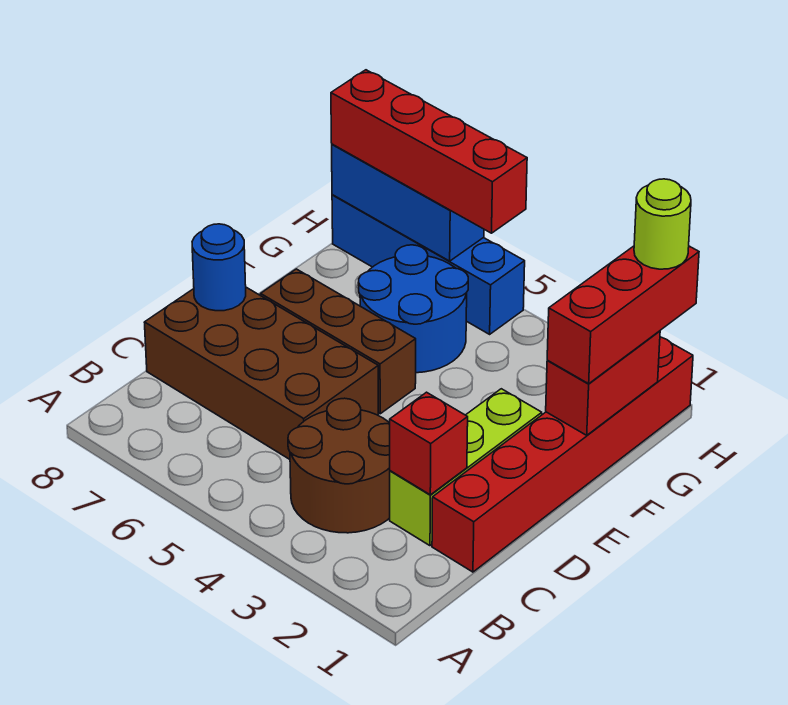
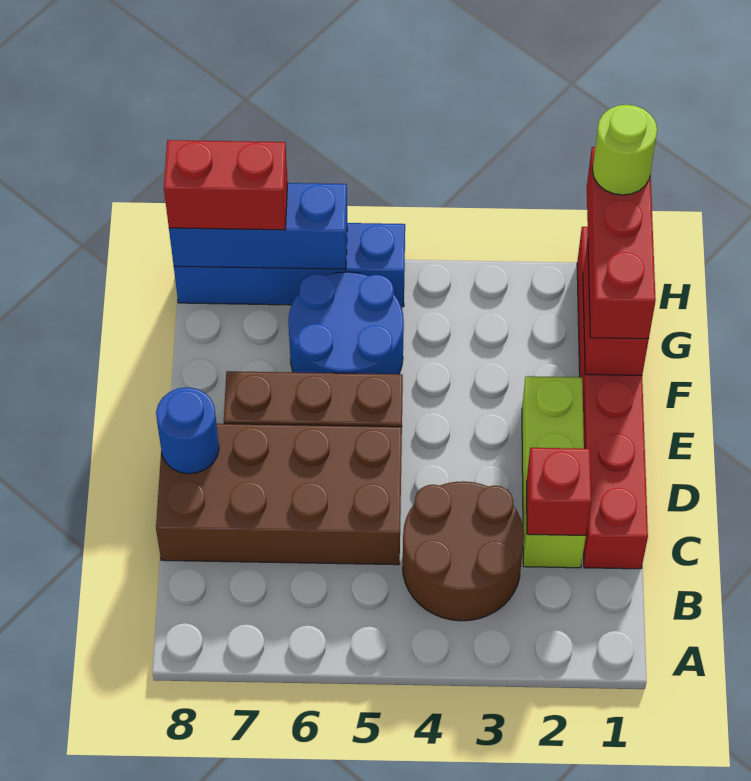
red brick H5:H8 level 3 -> red brick H7:H8 level 3

